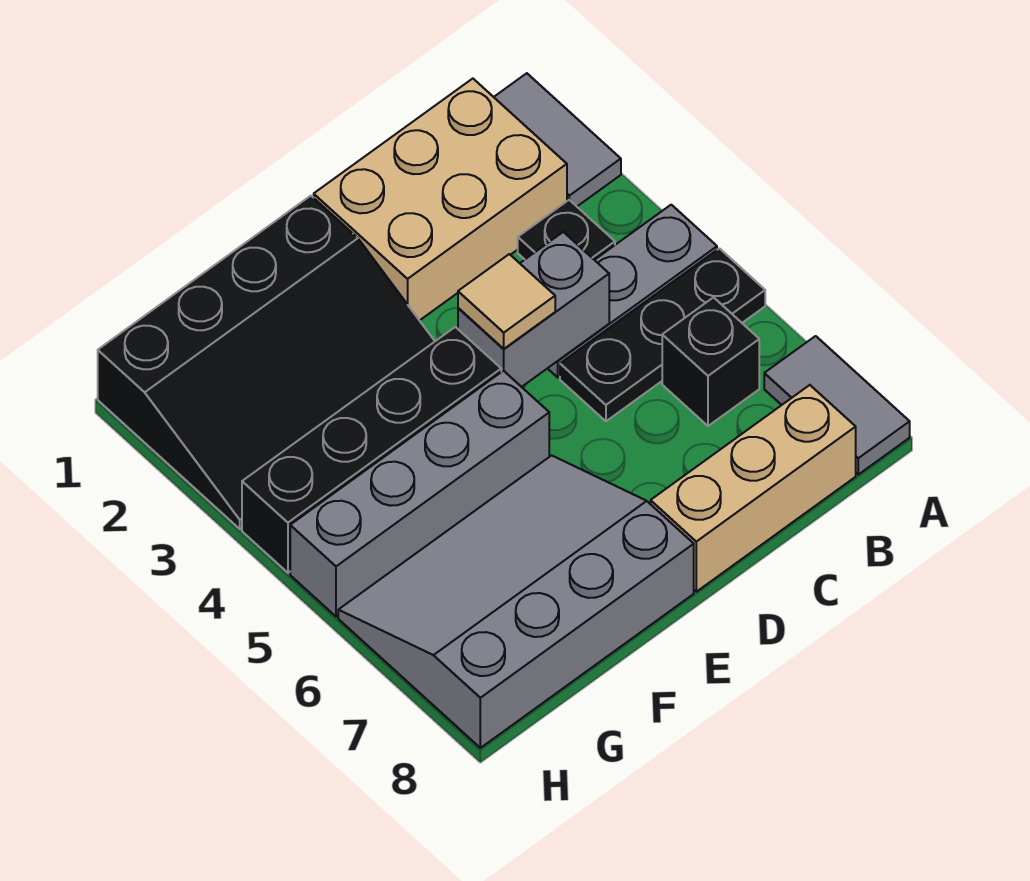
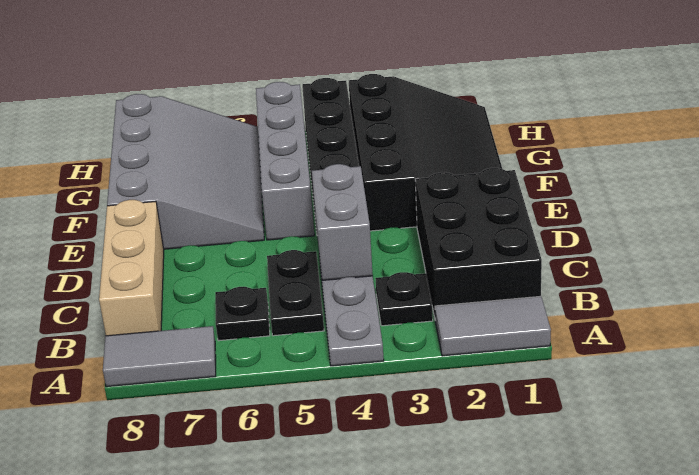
black plate A5:C5 level 1 -> black plate B5:C5 level 1
tan brick B1:D2 level 1 -> black brick B1:D2 level 1
black brick B6 level 1 -> black plate B6 level 1
tan tile D4 level 3 -> none
black slope E1:H3 level 1 top 1 -> black slope E1:H3 level 1 top 3

